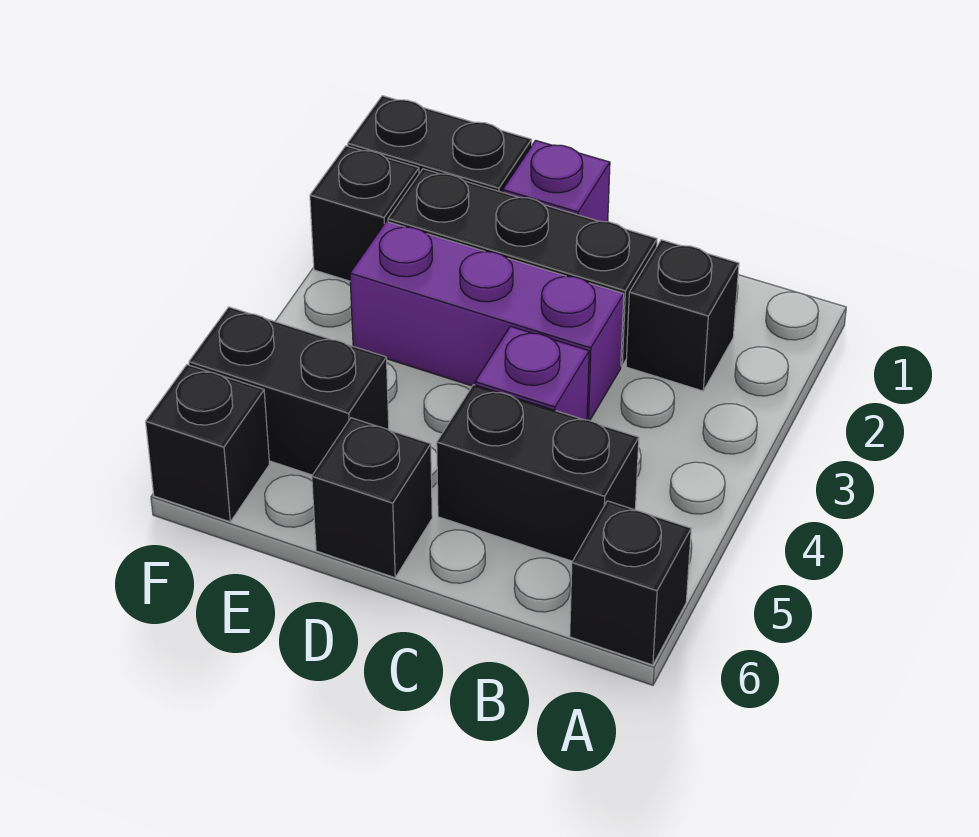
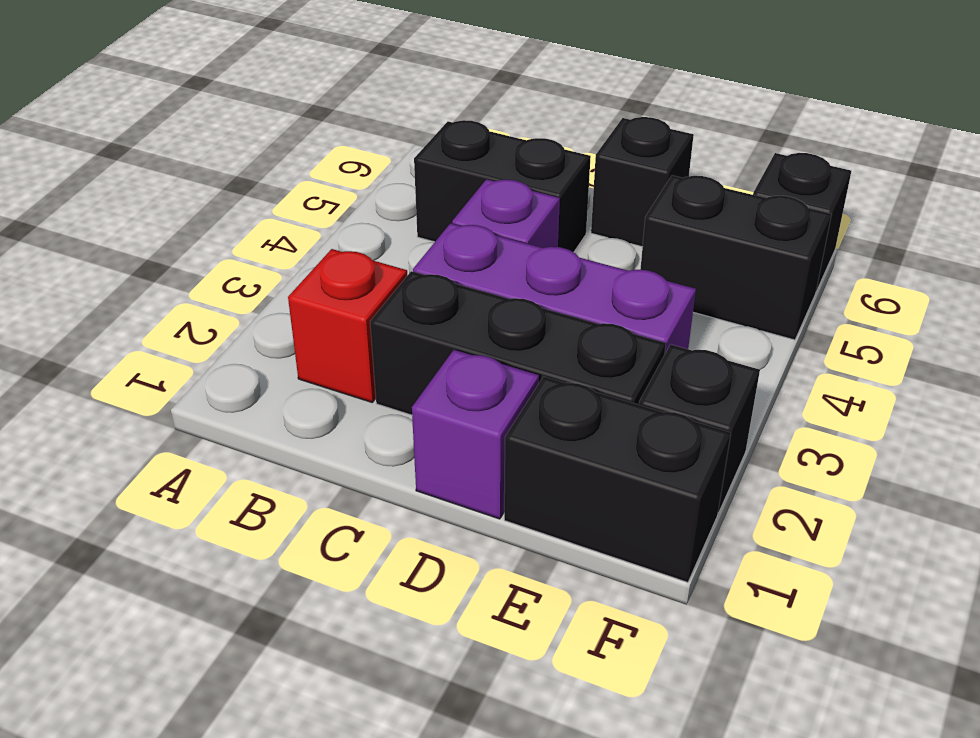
black brick A6 level 1 -> none
black brick B2 level 1 -> red brick B2 level 1

